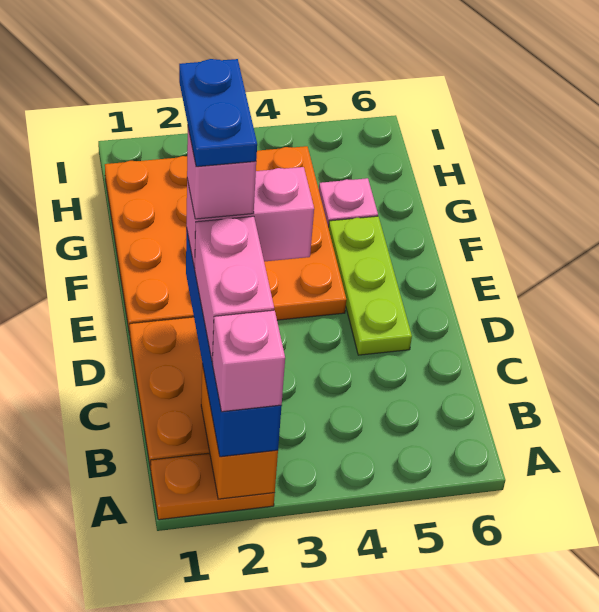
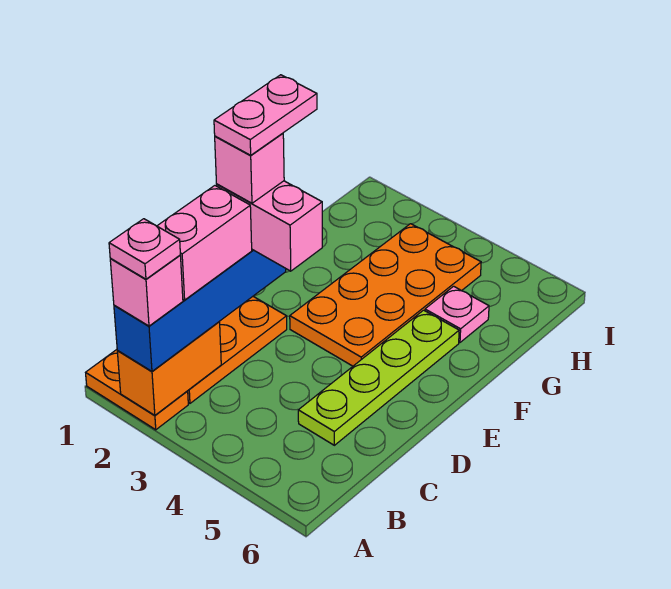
none -> pink plate A2 level 5
blue plate D2:E2 level 6 -> pink plate D2:E2 level 6
lime plate D5:F5 level 1 -> lime plate C5:F5 level 1
orange plate E1:H4 level 1 -> orange plate E3:H4 level 1

